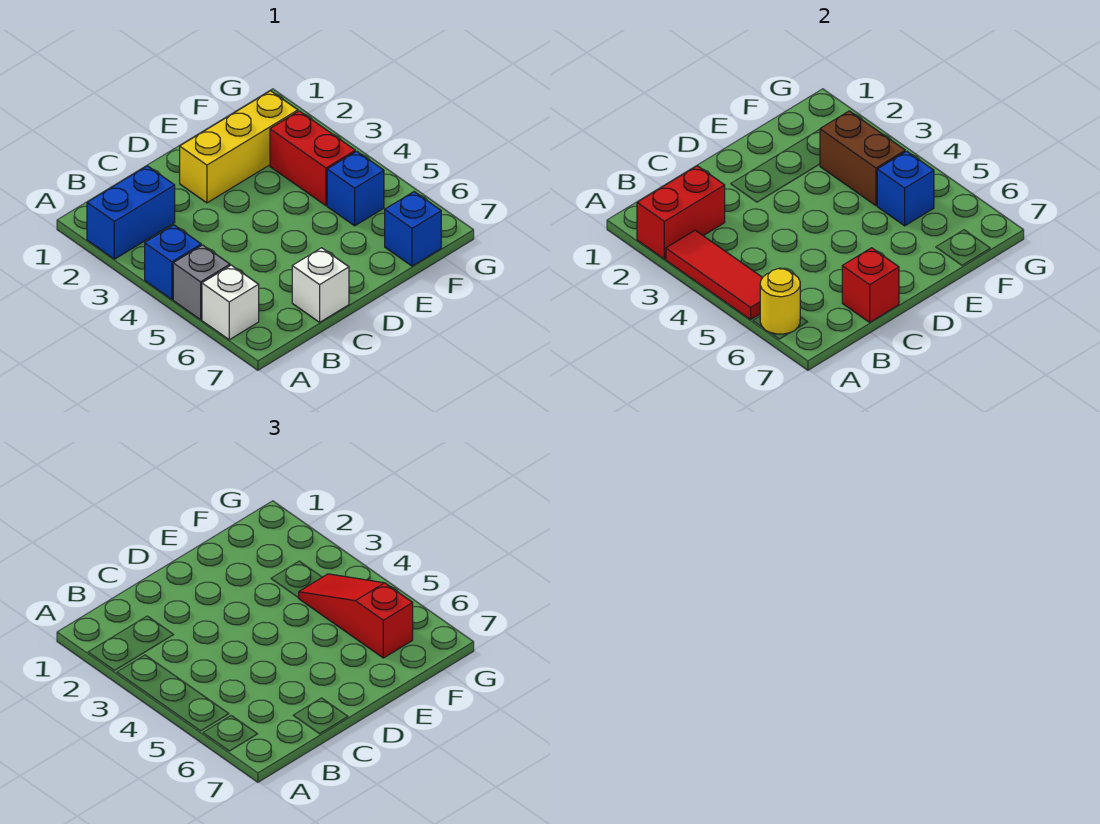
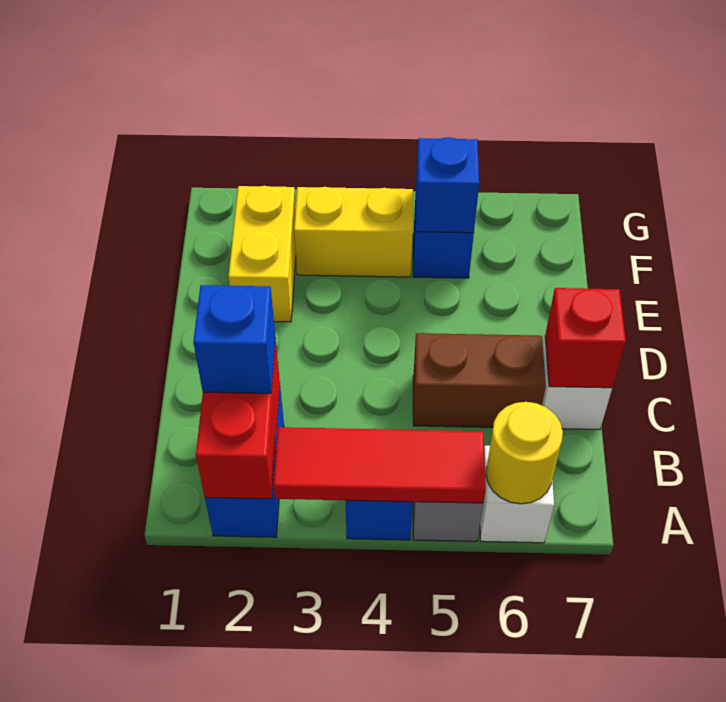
yellow brick D2:F2 level 1 -> yellow brick E2:F2 level 1
red brick F3:F4 level 1 -> yellow brick F3:F4 level 1
brown brick F3:F4 level 2 -> brown brick C5:C6 level 1
red slope F4:F6 level 3 top 6 -> none
blue brick F7 level 1 -> blue brick B2 level 3

